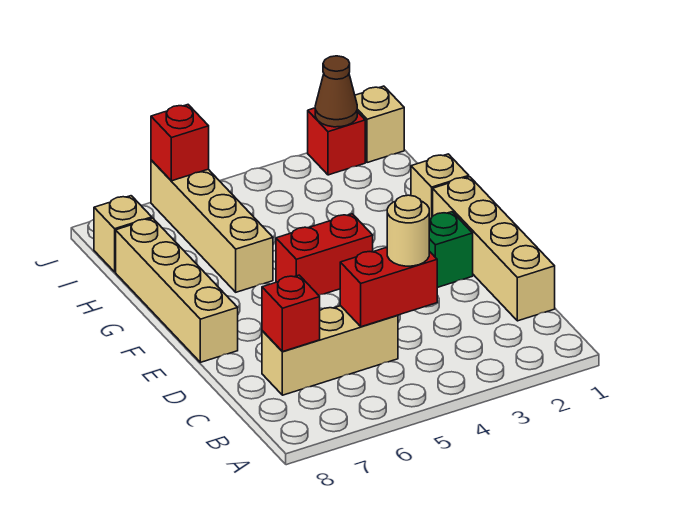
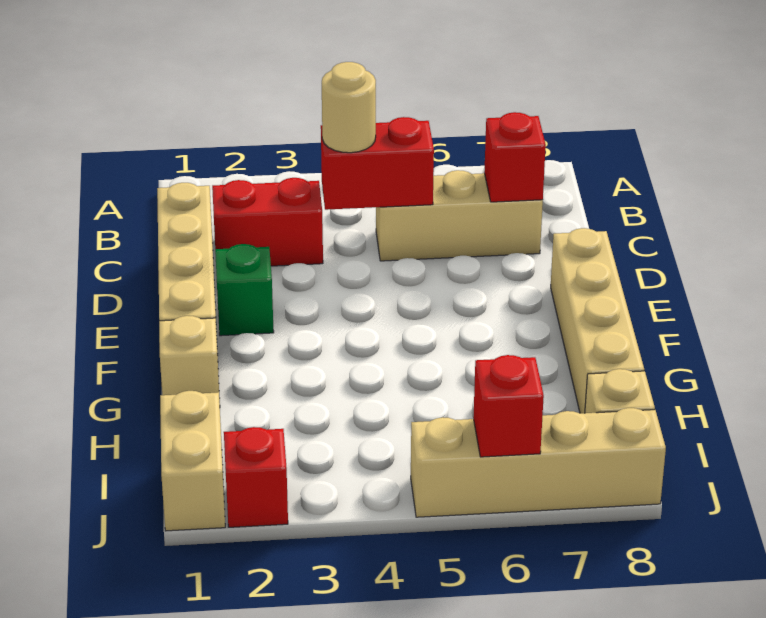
red brick F4:F5 level 1 -> red brick C2:C3 level 1
tan brick G6:J6 level 1 -> tan brick J5:J8 level 1
tan brick J1 level 1 -> tan brick I1:J1 level 1
brown cone J2 level 2 -> none

